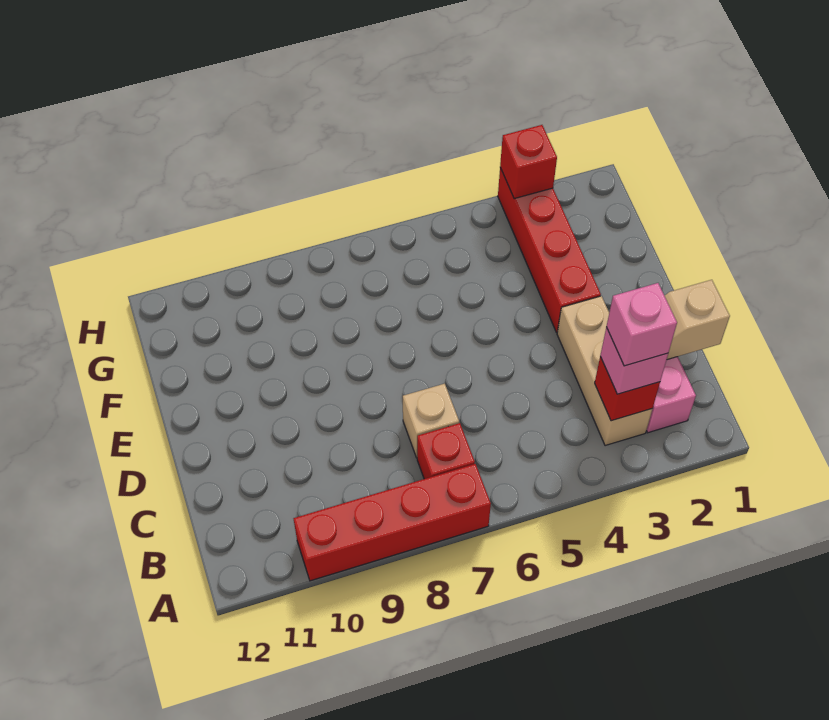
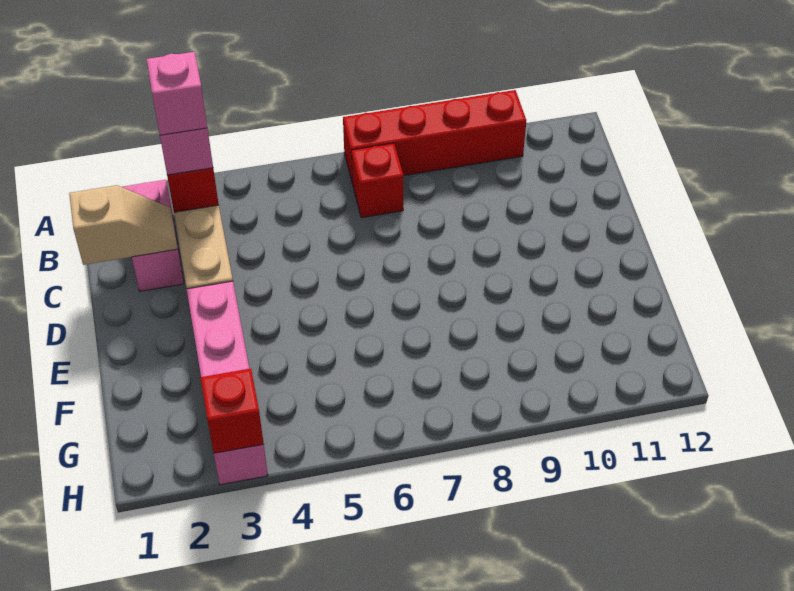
tan brick C7 level 1 -> none
red brick E3:H3 level 1 -> pink brick E3:H3 level 1

